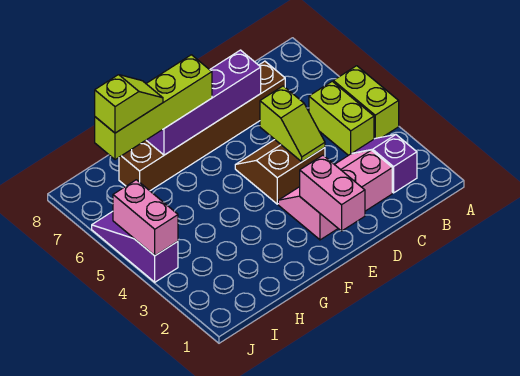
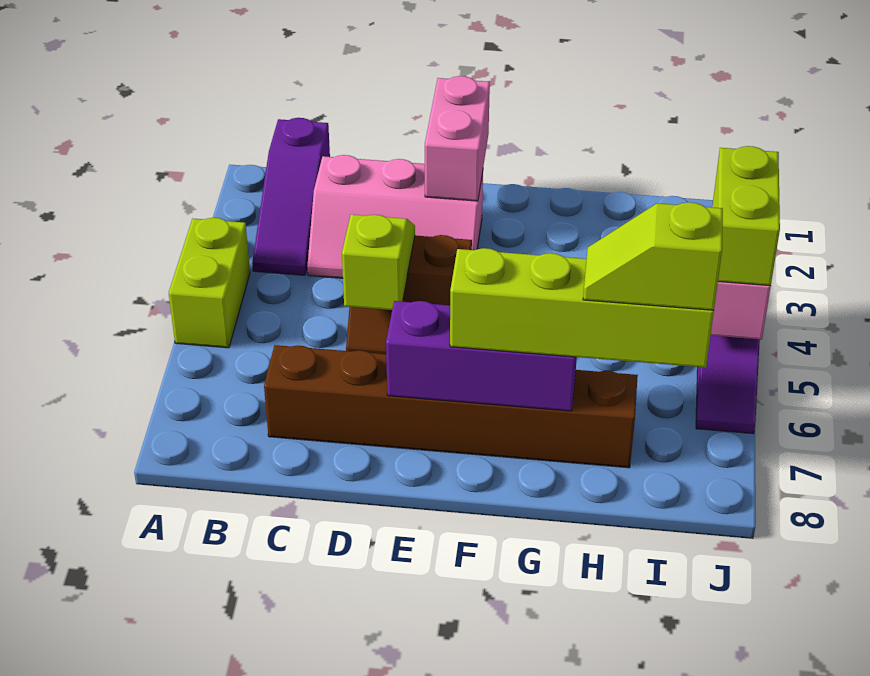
purple slope B2:B3 level 1 top 2 -> purple slope B1:B3 level 1 top 1
lime brick B4:B5 level 1 -> lime brick J4:J5 level 3
purple brick D7:G7 level 2 -> purple brick E7:G7 level 2

